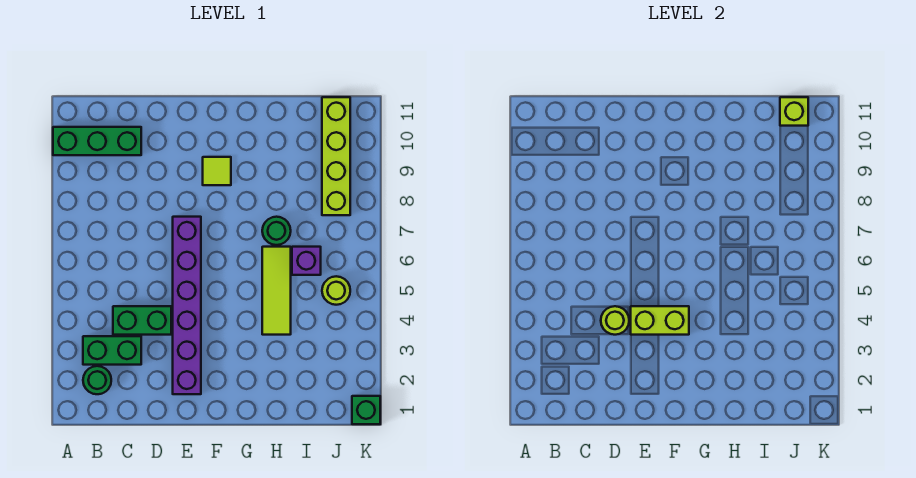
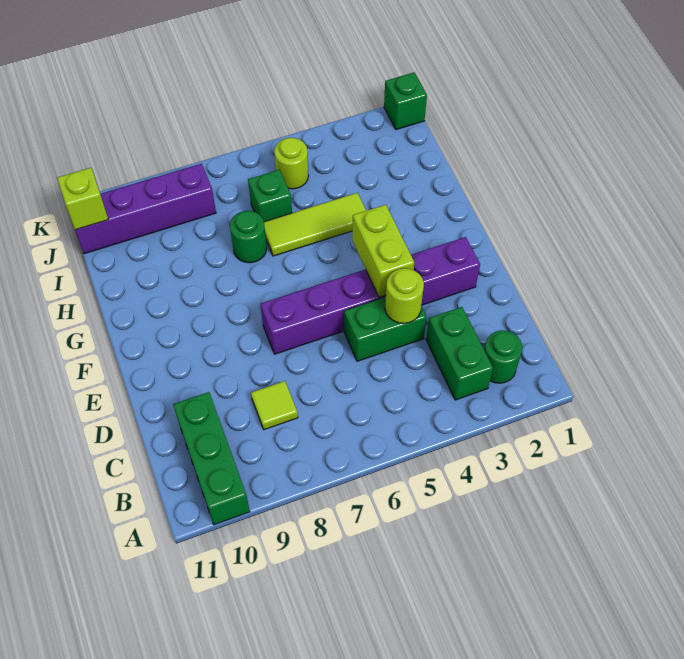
green brick C4:D4 level 1 -> green brick D4:D5 level 1
lime tile F9 level 1 -> lime tile C8 level 1
purple brick I6 level 1 -> green brick I6 level 1
lime brick J8:J11 level 1 -> purple brick J8:J11 level 1

